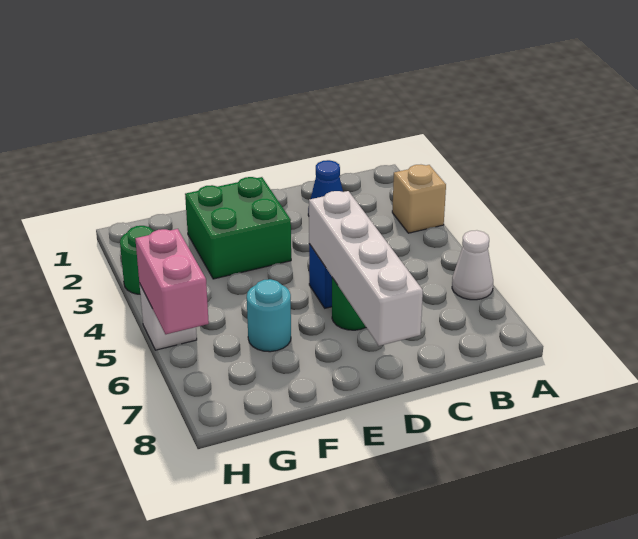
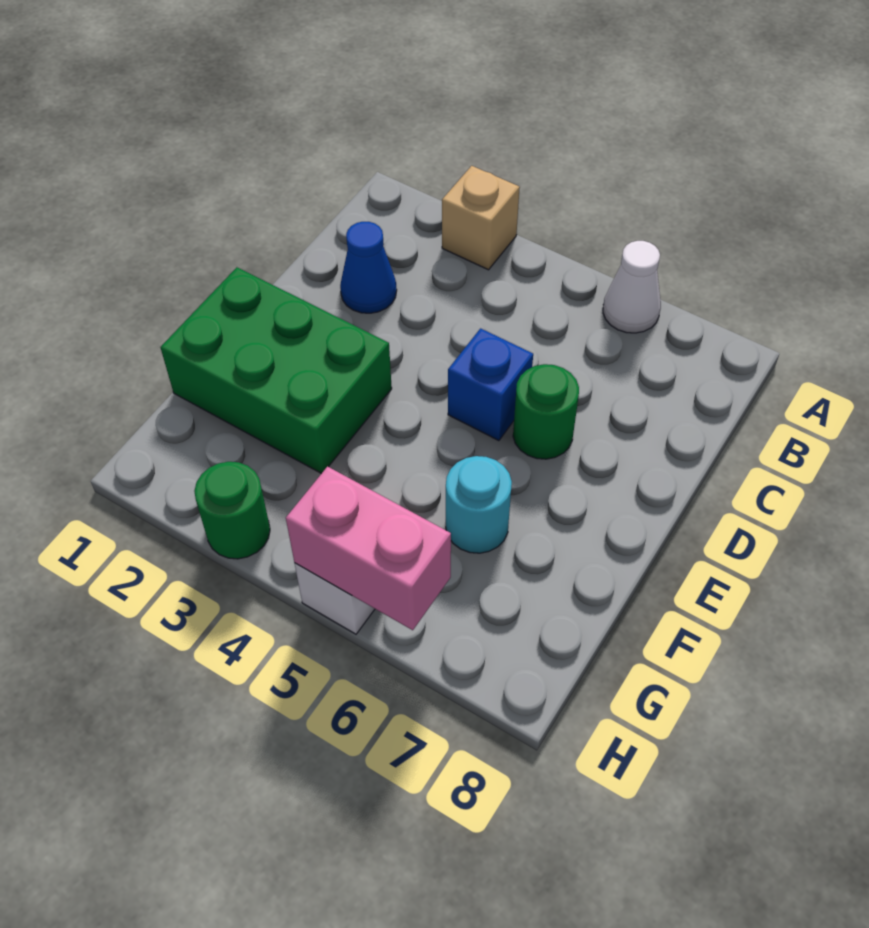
white brick D5:D8 level 2 -> none
green brick E2:F3 level 1 -> green brick E1:F3 level 1

